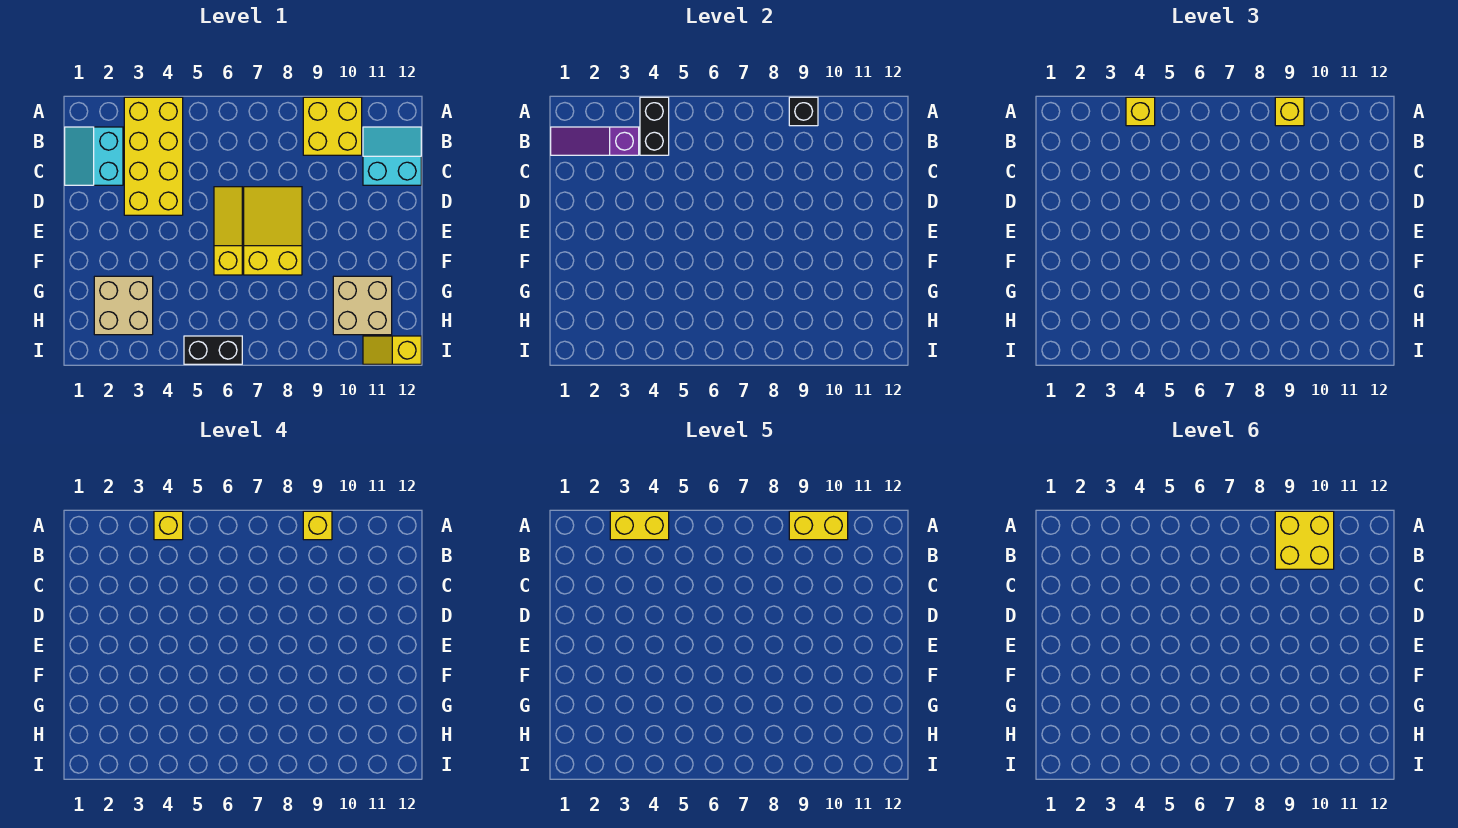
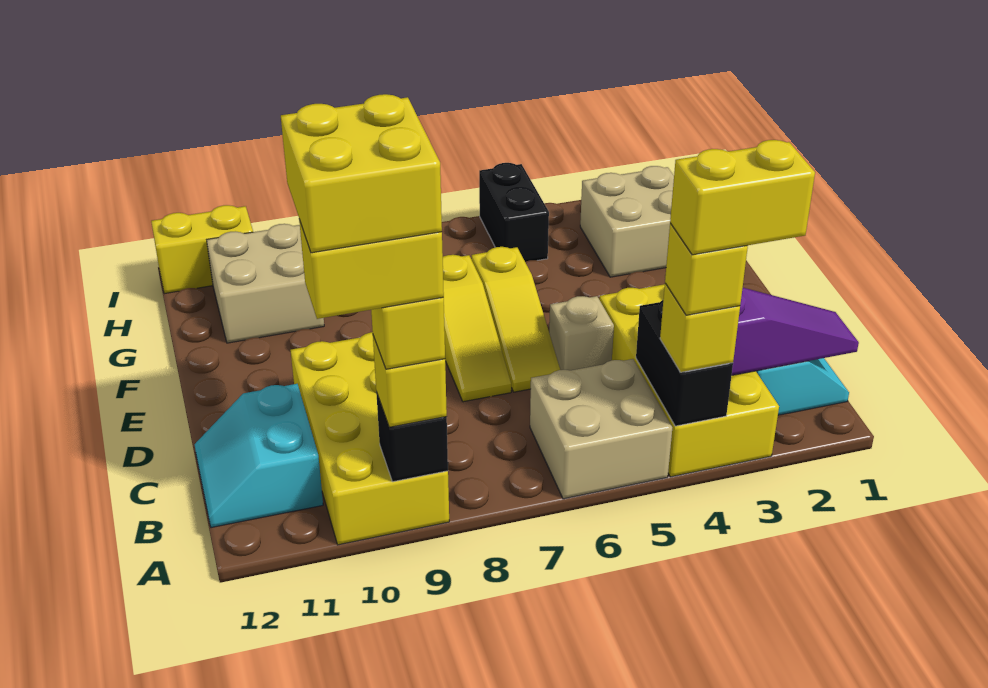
none -> tan brick A5:B6 level 1
yellow brick A9:B10 level 1 -> yellow brick A9:D10 level 1
cyan slope B11:C12 level 1 top C -> cyan slope B11:C12 level 1 top 11
none -> tan brick D5 level 1
yellow slope D7:F8 level 1 top F -> yellow slope D7:F7 level 1 top F
black brick I5:I6 level 1 -> black brick H5:I5 level 1
yellow slope I11:I12 level 1 top 12 -> yellow brick I11:I12 level 1

